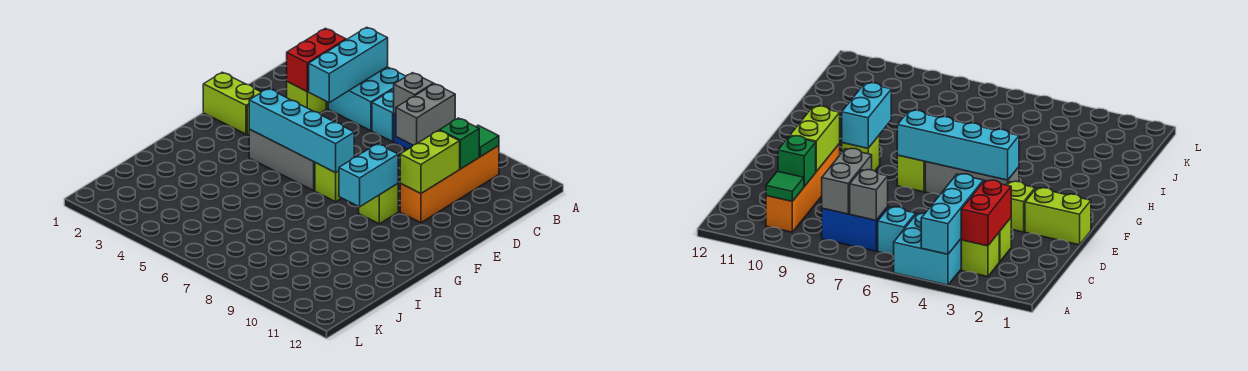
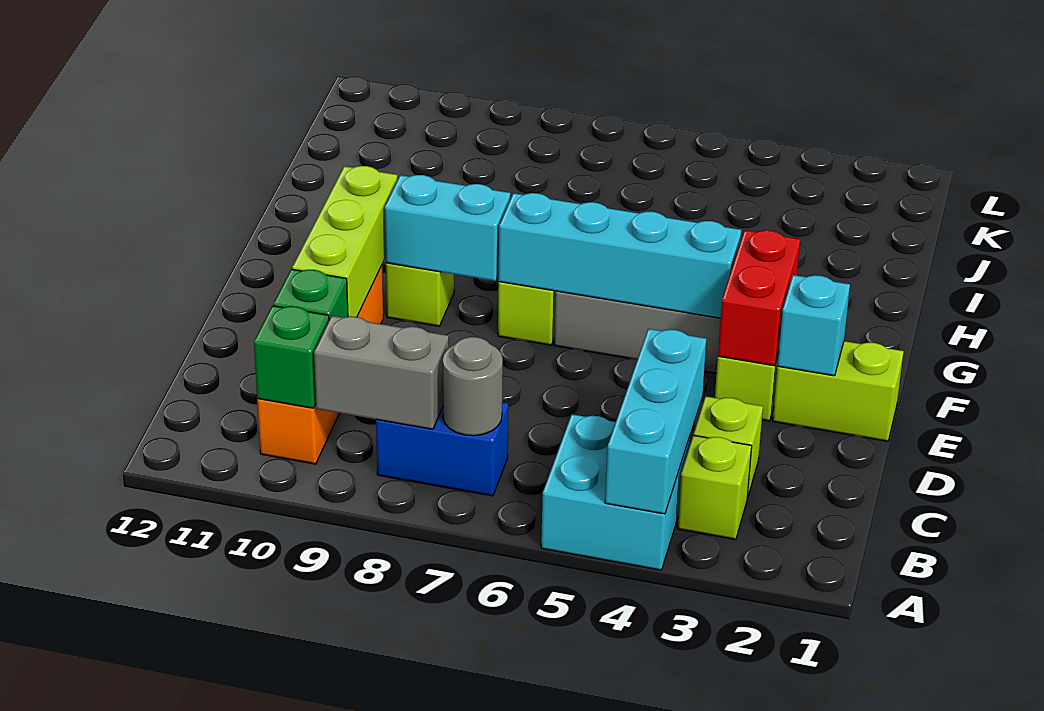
red brick B3:C3 level 2 -> red brick E3:F3 level 2
cyan brick B6 level 1 -> cyan brick E2 level 2
grey brick B7 level 2 -> grey round brick B7 level 2
grey brick B8:C8 level 2 -> grey brick B8:B9 level 2
green tile B10 level 2 -> green brick B10 level 2
lime brick D10:E10 level 2 -> lime brick D10:F10 level 2
cyan brick F9:G9 level 2 -> cyan brick F8:F9 level 2

